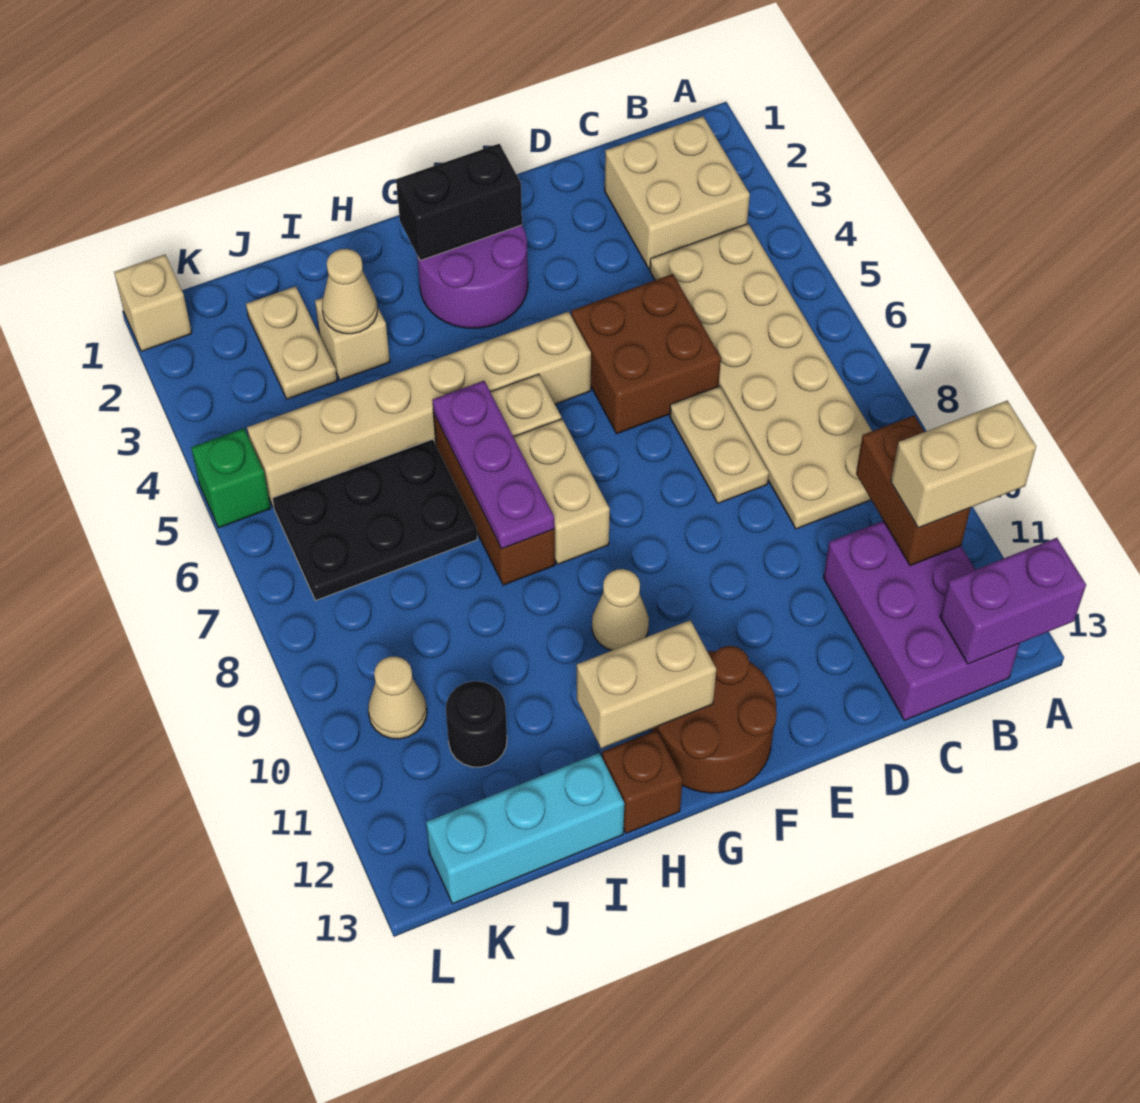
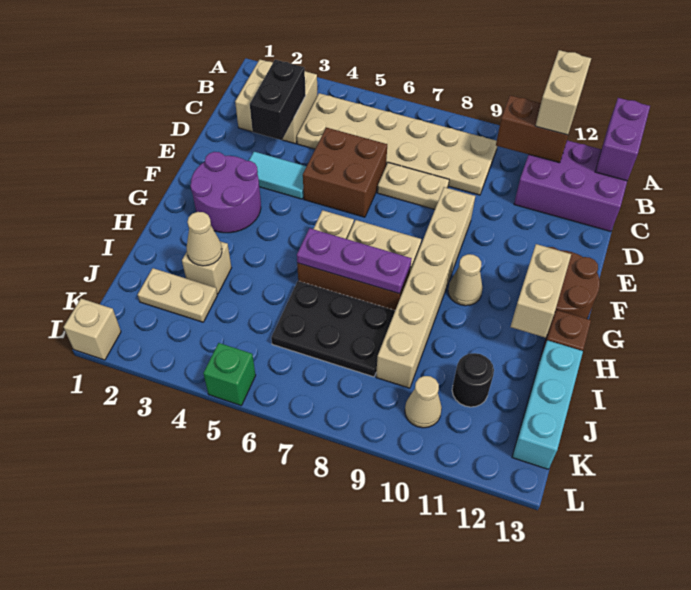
none -> cyan tile E3:E4 level 1
black brick F2:G2 level 2 -> black brick C3:D3 level 2
tan brick F5:K5 level 1 -> tan brick E9:J9 level 1
black plate I6:K7 level 1 -> black plate I6:J8 level 1

